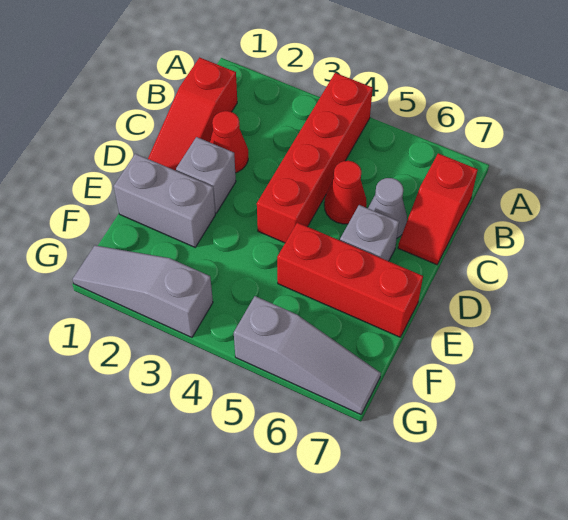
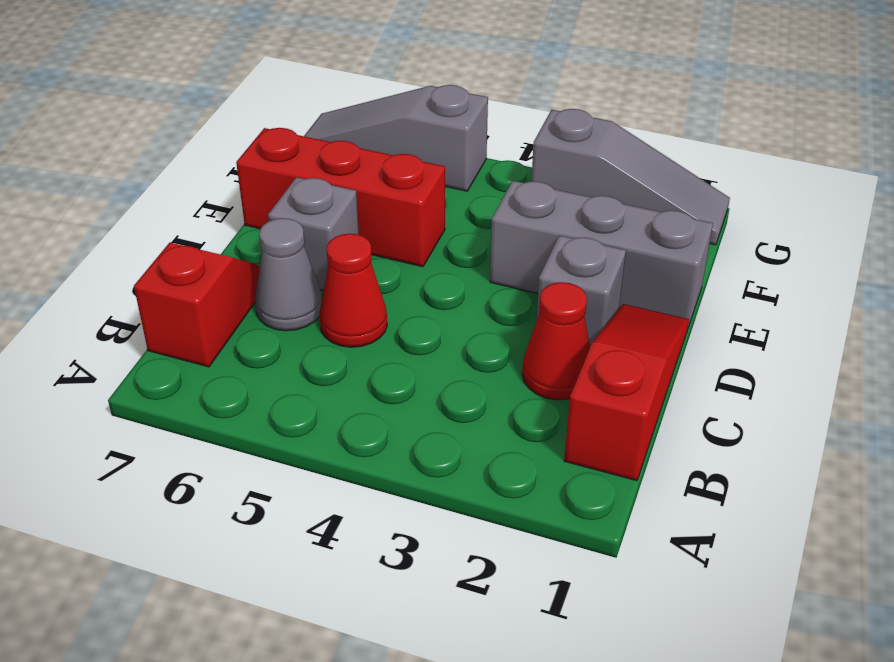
red brick A4:D4 level 1 -> none
grey brick E1:E2 level 1 -> grey brick E1:E3 level 1

